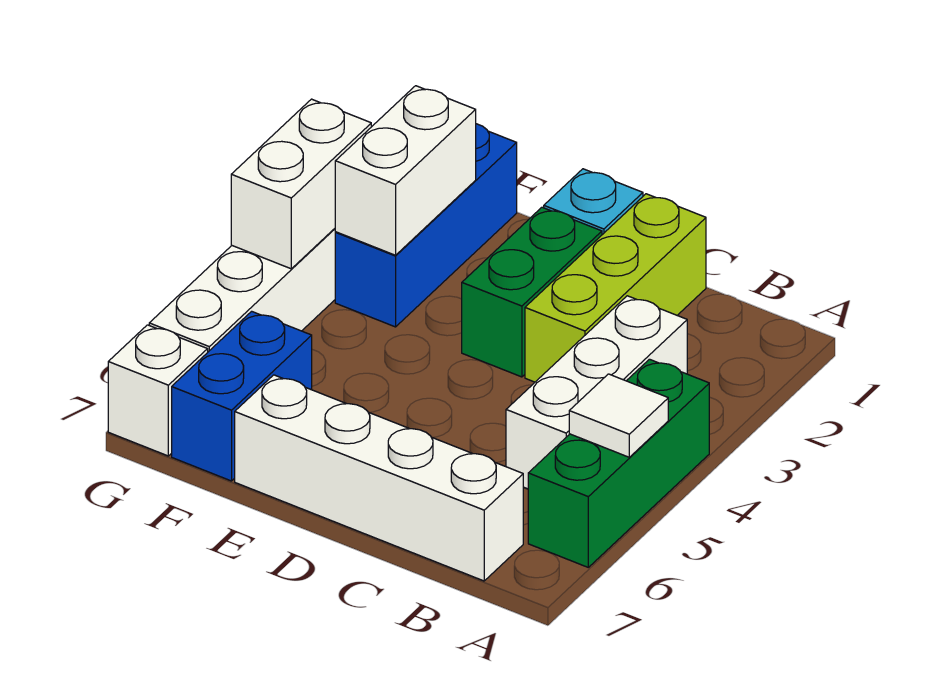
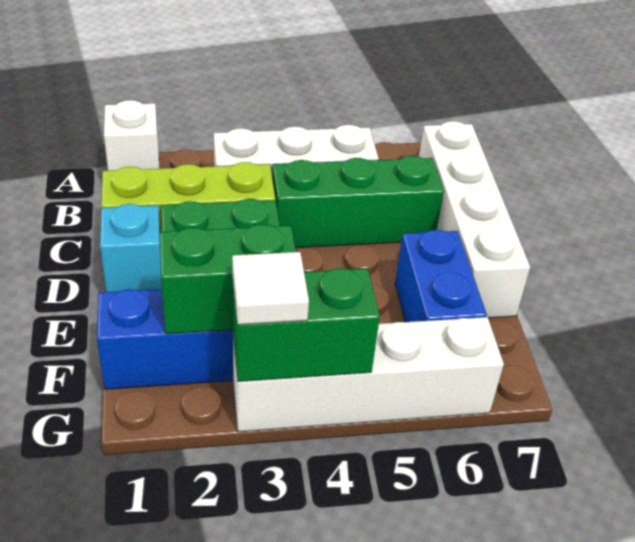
green brick A4:A6 level 1 -> green brick C4:C6 level 1
white tile A5 level 2 -> white tile G3 level 3
white brick F2:F3 level 2 -> green brick F2:F3 level 2
blue brick F6:F7 level 1 -> blue brick E6:F6 level 1
white brick G3:G4 level 2 -> green brick G3:G4 level 2
white brick G7 level 1 -> white brick A1 level 1

